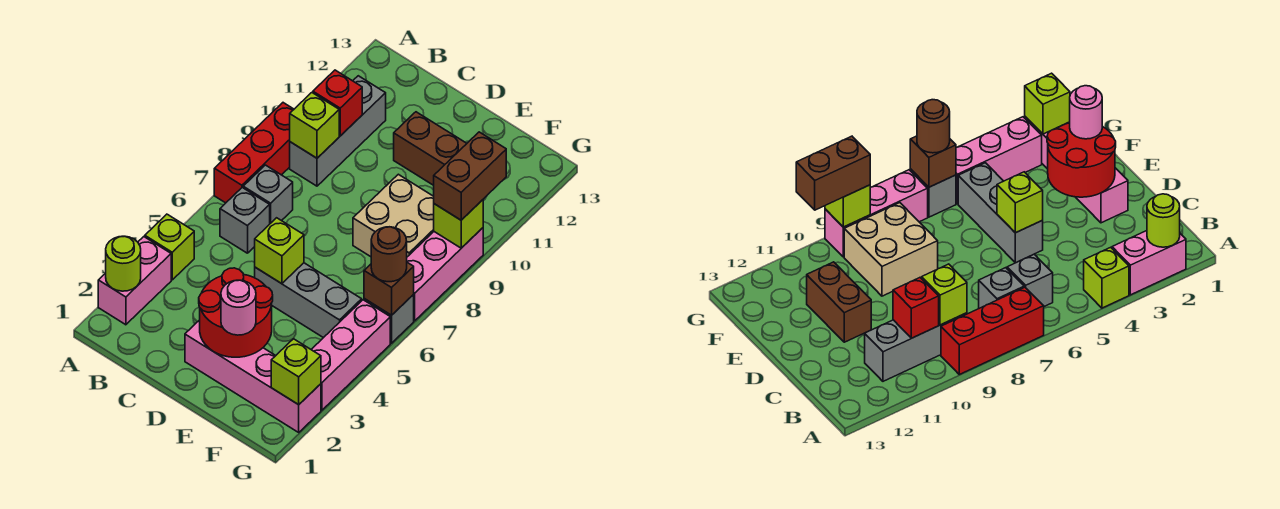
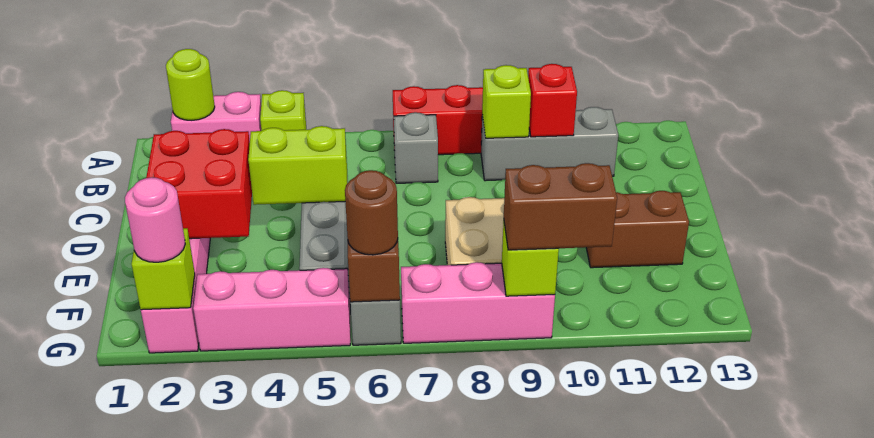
grey brick B6 level 1 -> none
red round brick D2:E3 level 2 -> red brick D2:E3 level 2
lime brick D5 level 2 -> lime brick D4:D5 level 2
brown brick D11:E11 level 1 -> brown brick E11:E12 level 1
pink round brick E2 level 3 -> pink round brick G2 level 3

